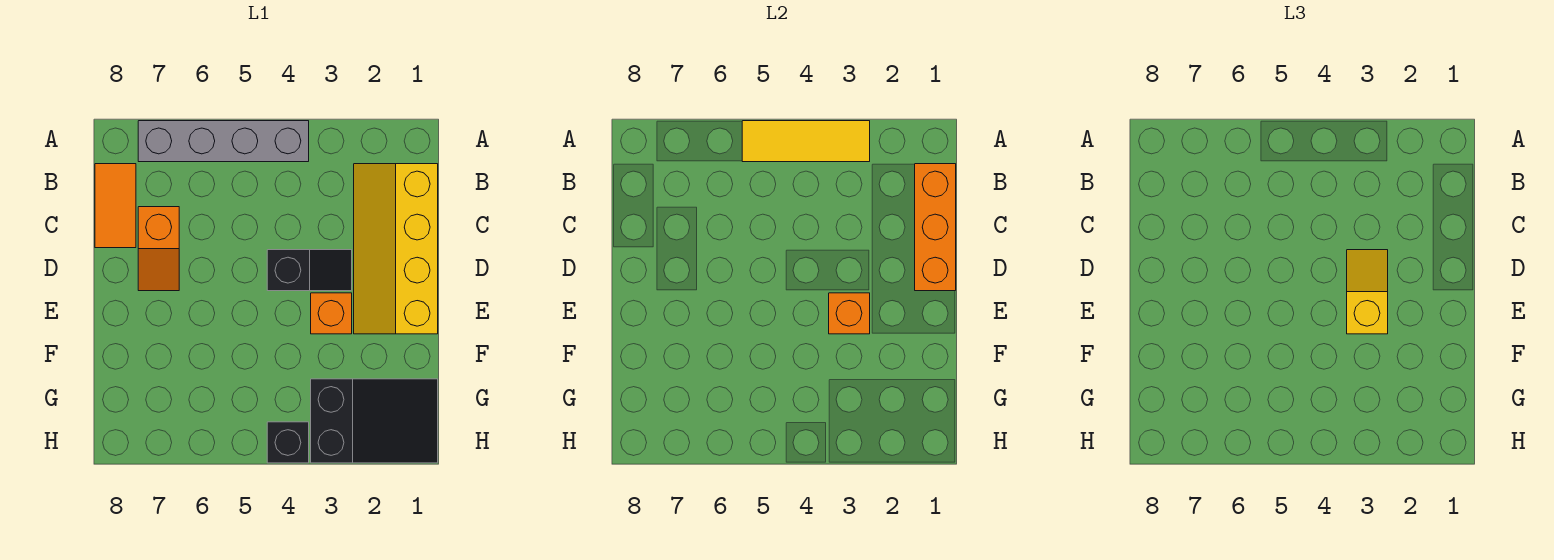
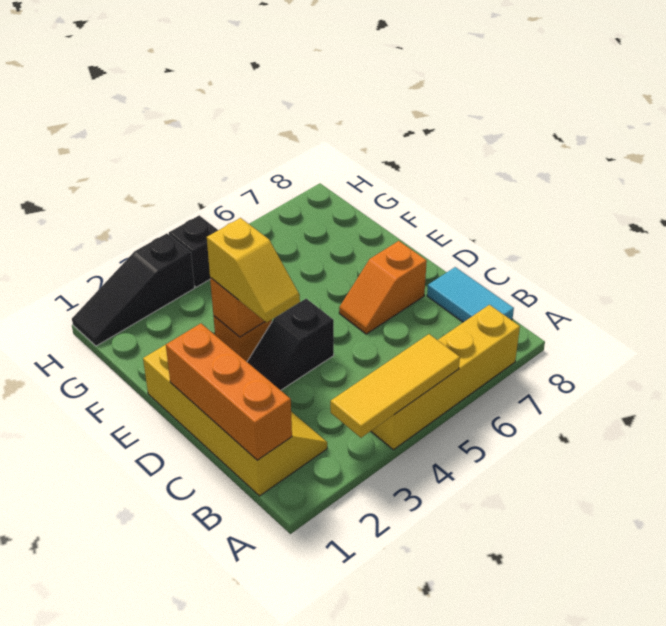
grey brick A4:A7 level 1 -> yellow brick A4:A7 level 1
orange tile B8:C8 level 1 -> cyan tile B8:C8 level 1
orange slope C7:D7 level 1 top C -> orange slope D6:D7 level 1 top 7
black slope G1:H3 level 1 top 3 -> black slope H1:H3 level 1 top 3

